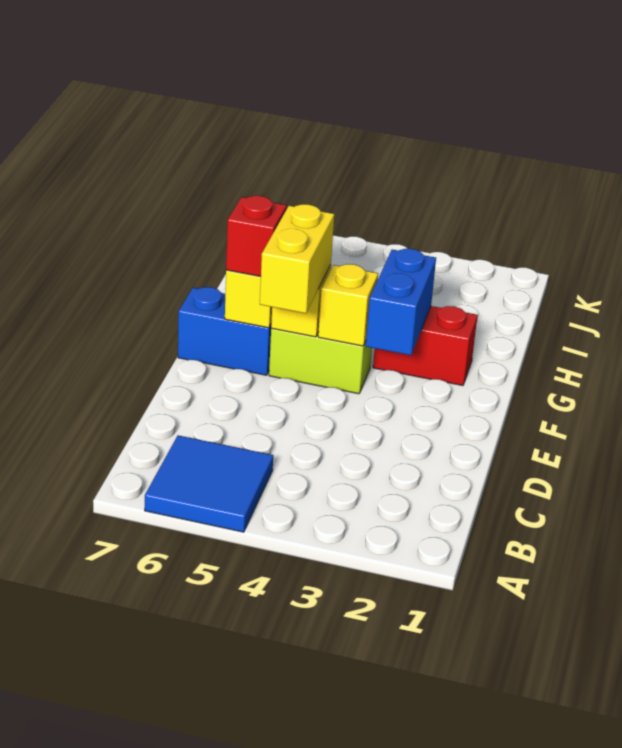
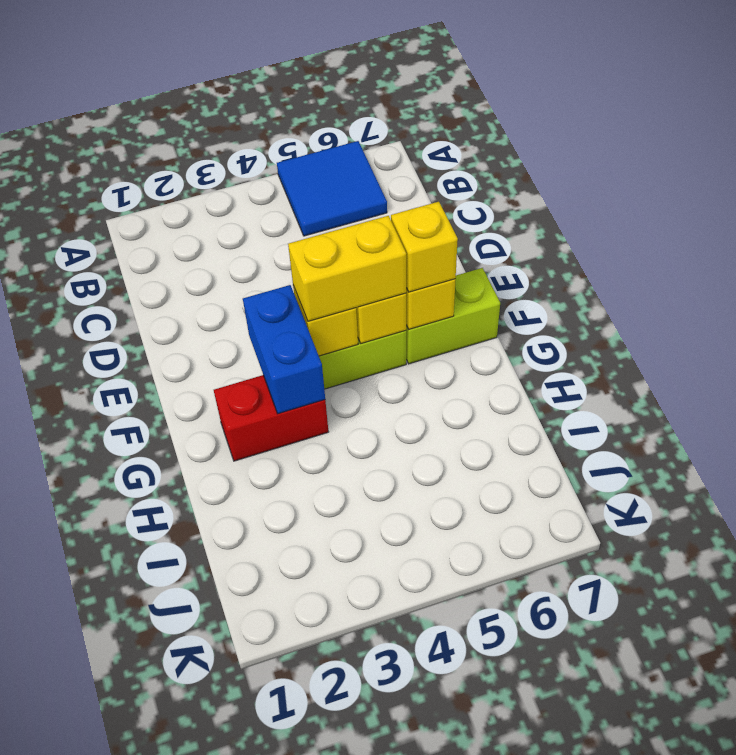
yellow brick E5:F5 level 3 -> yellow brick F4:F5 level 3
blue brick F6:F7 level 1 -> lime brick F6:F7 level 1
red brick F6 level 3 -> yellow brick F6 level 3

